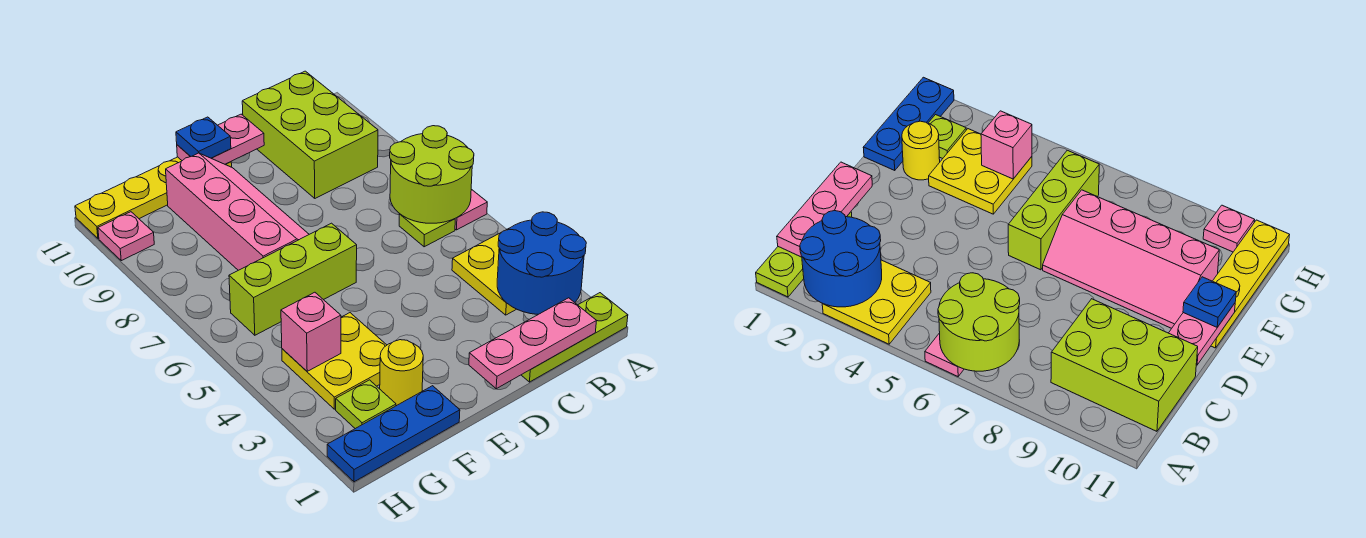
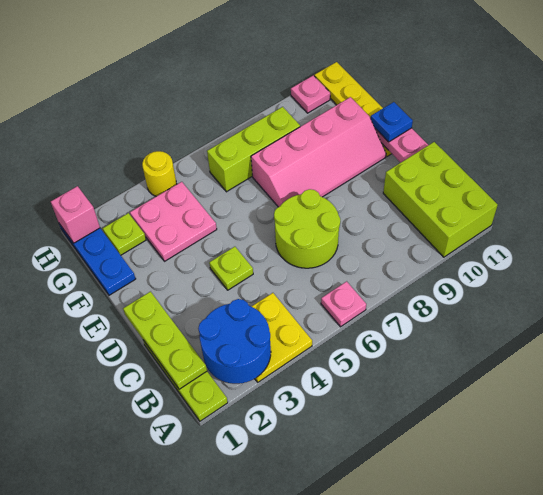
lime round brick A6:B7 level 2 -> lime round brick C6:D7 level 1
pink plate B1:D1 level 2 -> lime plate B1:D1 level 2
lime plate B6 level 1 -> lime plate D4 level 1
lime brick B9:C11 level 1 -> lime brick A10:C11 level 1
lime brick E6:G6 level 1 -> lime brick G6:G8 level 1
yellow round brick F2 level 1 -> yellow round brick H4 level 1
yellow plate F3:G4 level 1 -> pink plate F3:G4 level 1
pink brick G4 level 2 -> pink brick H1 level 2

